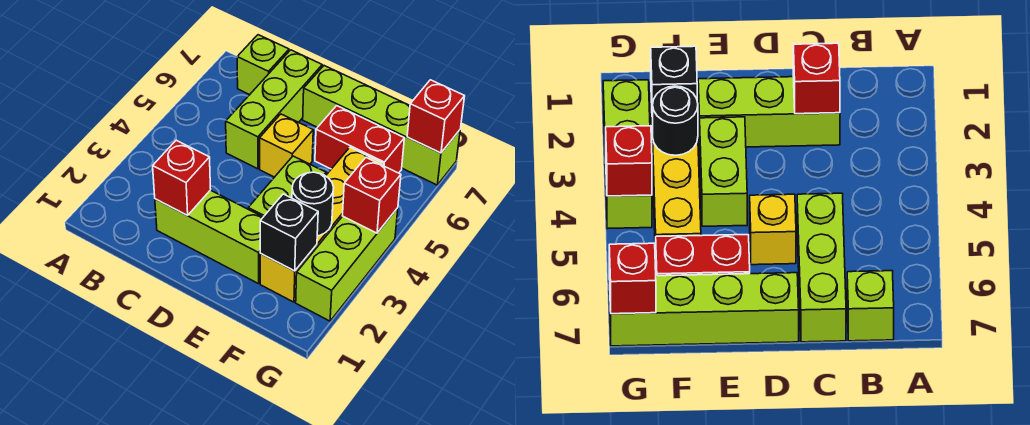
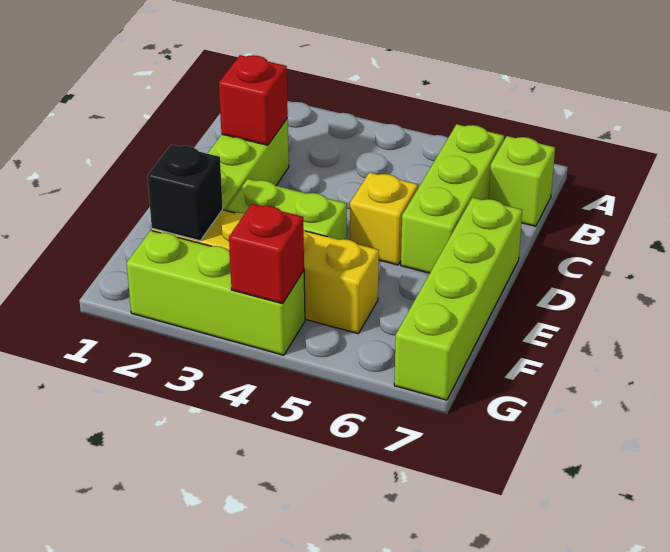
lime brick C5:C7 level 1 -> lime brick B6:D6 level 1
red brick E6:F6 level 1 -> none
black round brick F3 level 2 -> none
red brick G7 level 2 -> none

